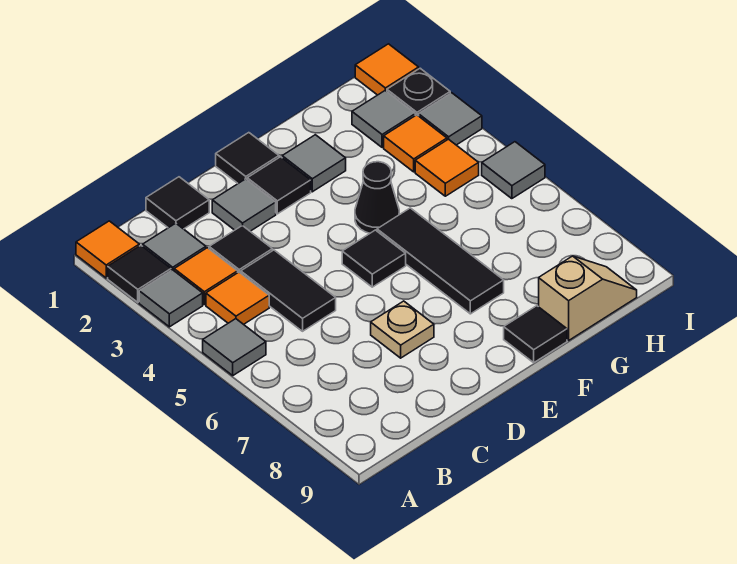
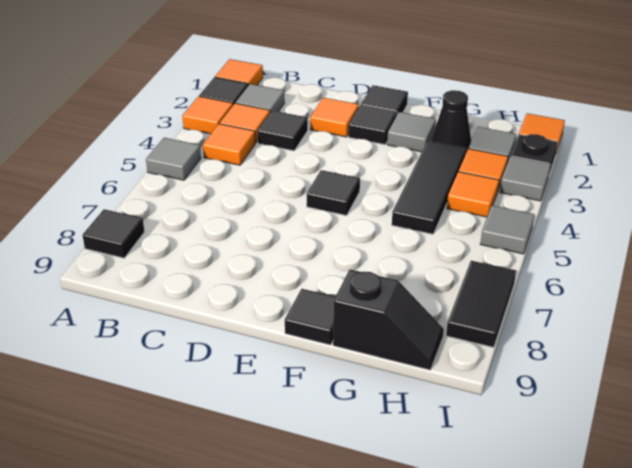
grey tile A3 level 1 -> orange tile A3 level 1
black tile C1 level 1 -> black tile A8 level 1
black tile C4:C5 level 1 -> black tile I7:I8 level 1
grey tile D2 level 1 -> orange tile D2 level 1
tan plate D7 level 1 -> none
black cone F4 level 1 -> black cone G2 level 1
black tile F5:F7 level 1 -> black tile G3:G5 level 1
tan slope G9:H9 level 1 top G -> black slope G9:H9 level 1 top G

